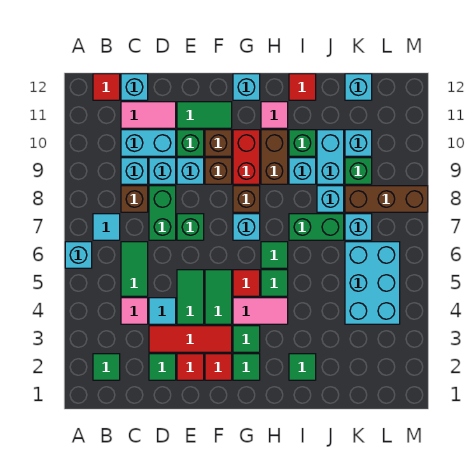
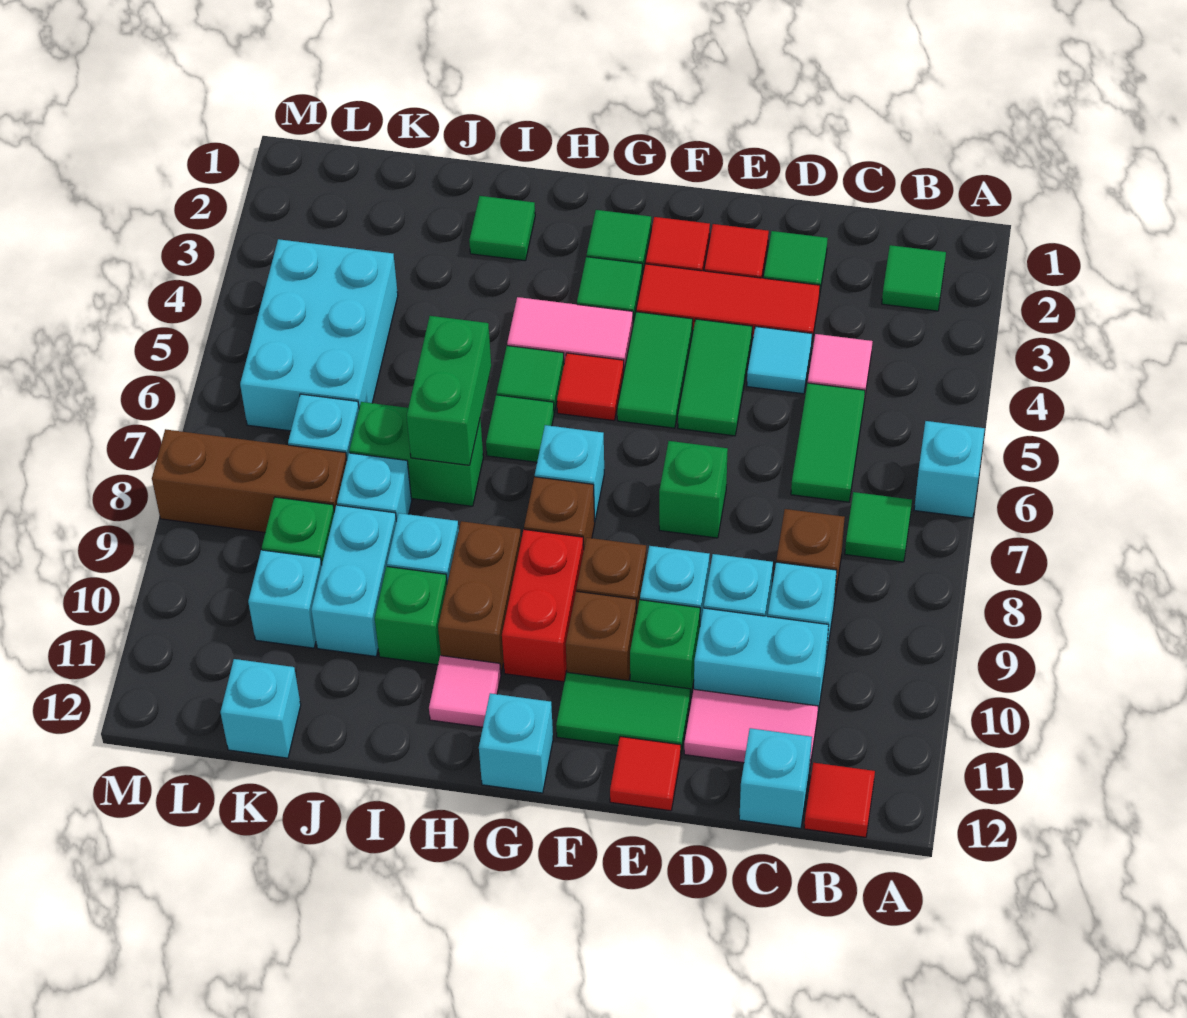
cyan tile B7 level 1 -> green tile B7 level 1
green brick D7:D8 level 1 -> green brick I6:I7 level 2
red tile I12 level 1 -> red tile E12 level 1

